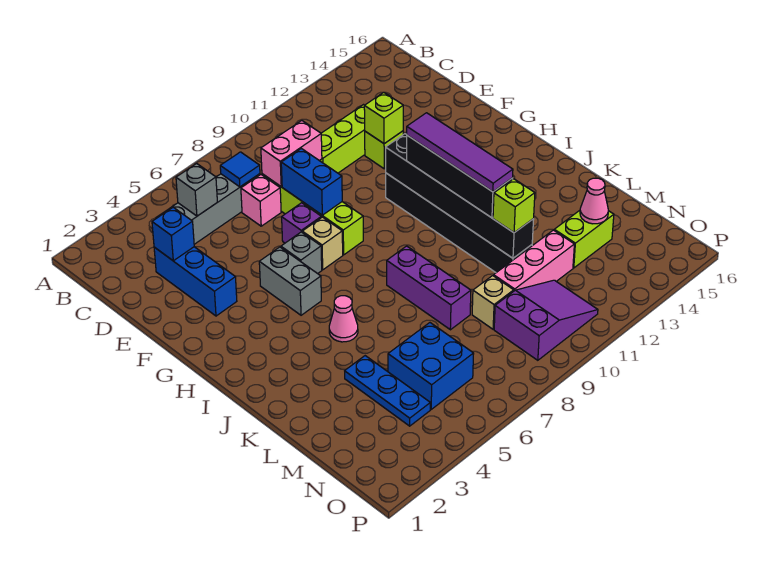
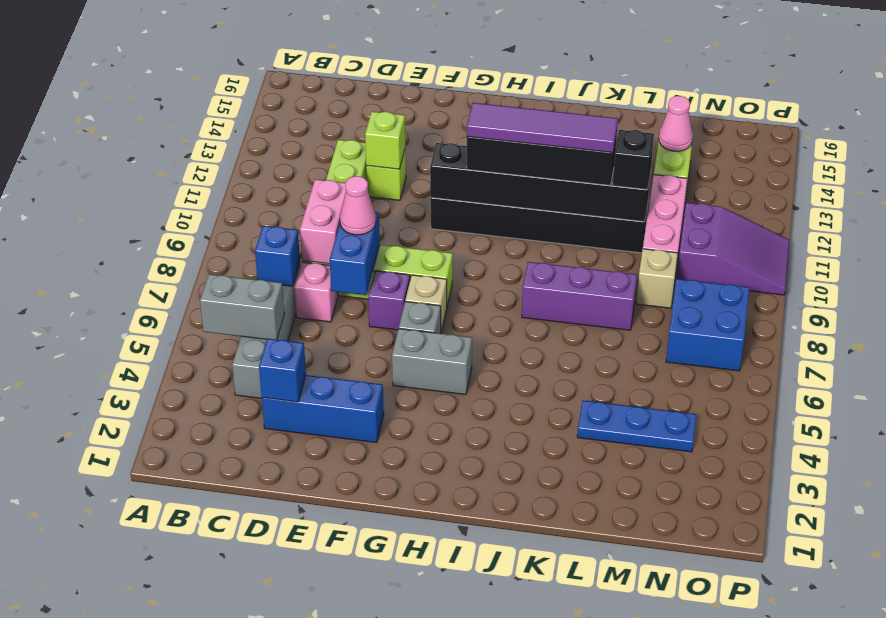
grey brick C5 level 2 -> grey brick B5:C5 level 2
blue tile C7 level 2 -> blue brick C7 level 2
blue brick E8:F8 level 2 -> blue brick E7:E8 level 2
pink cone J5 level 1 -> pink cone E8 level 3
lime brick L11 level 3 -> black brick L11 level 3
blue brick M5:N6 level 1 -> blue brick N7:O8 level 1
purple slope N9:O11 level 1 top 9 -> purple slope N10:P11 level 1 top N

